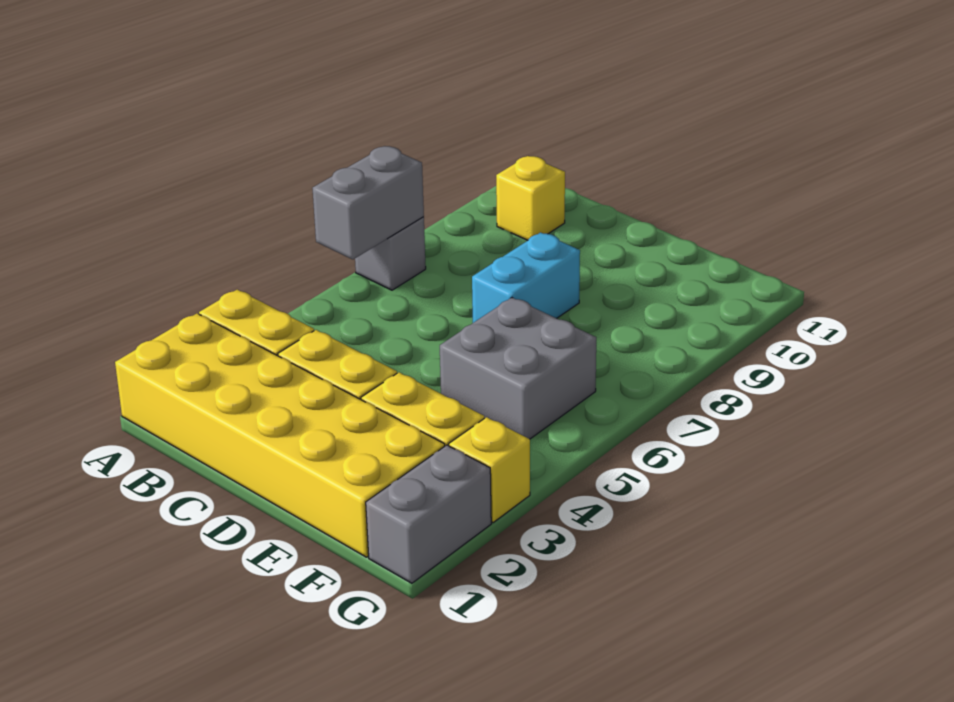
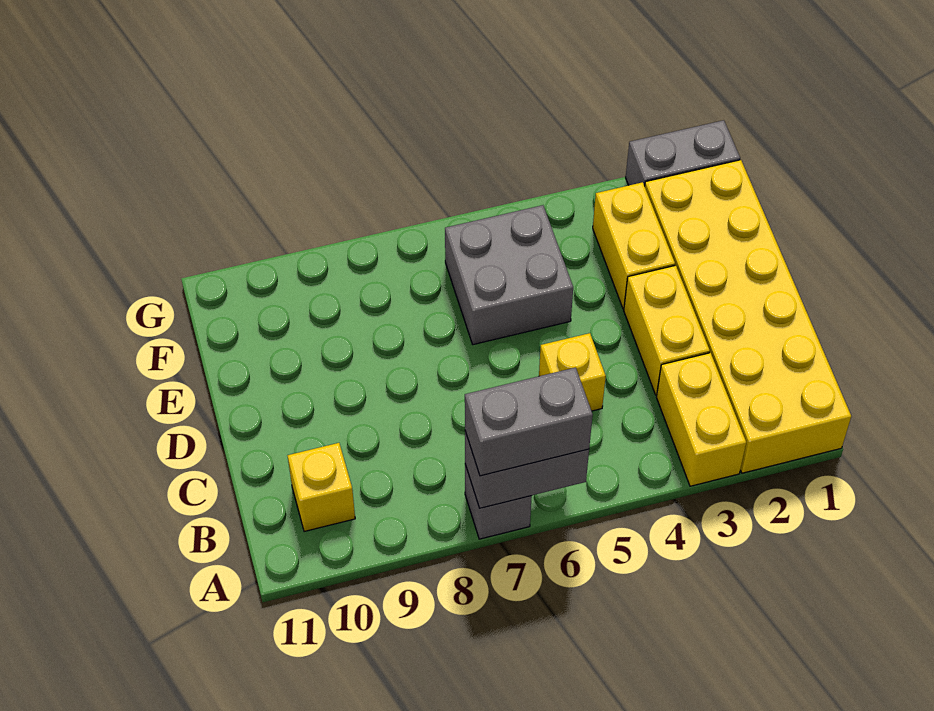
none -> grey brick A6:A7 level 3
cyan brick D7:D8 level 1 -> none
yellow brick G3 level 1 -> yellow brick C5 level 1

